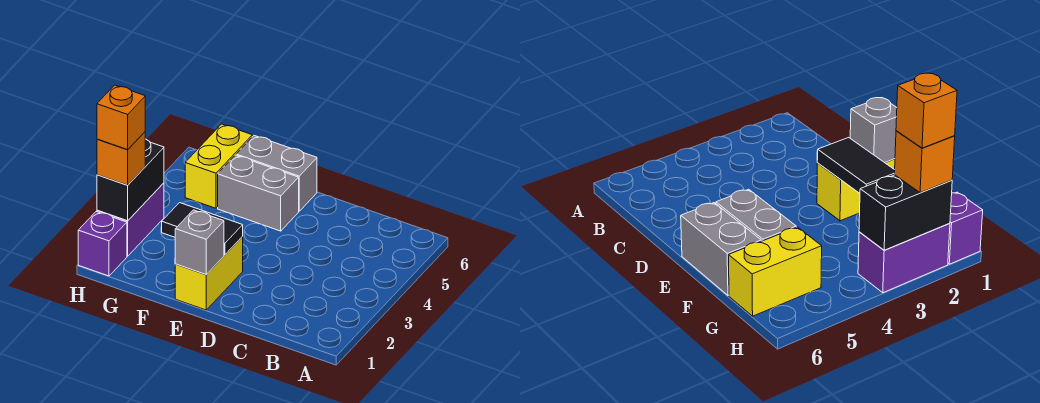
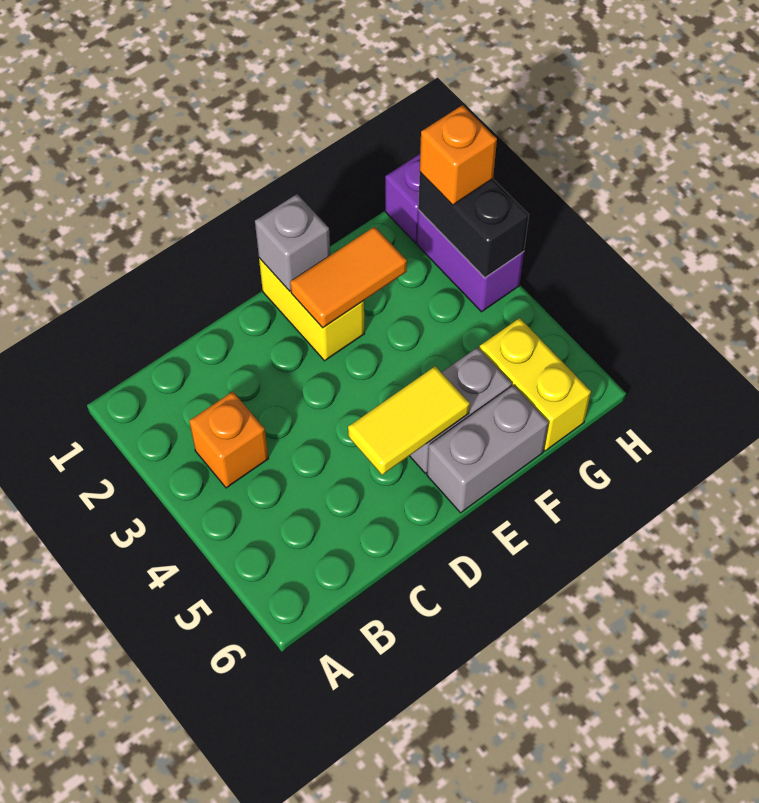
none -> yellow tile D5:E5 level 2
black tile E2:F2 level 2 -> orange tile E2:F2 level 2
orange brick H2 level 4 -> orange brick B3 level 1

